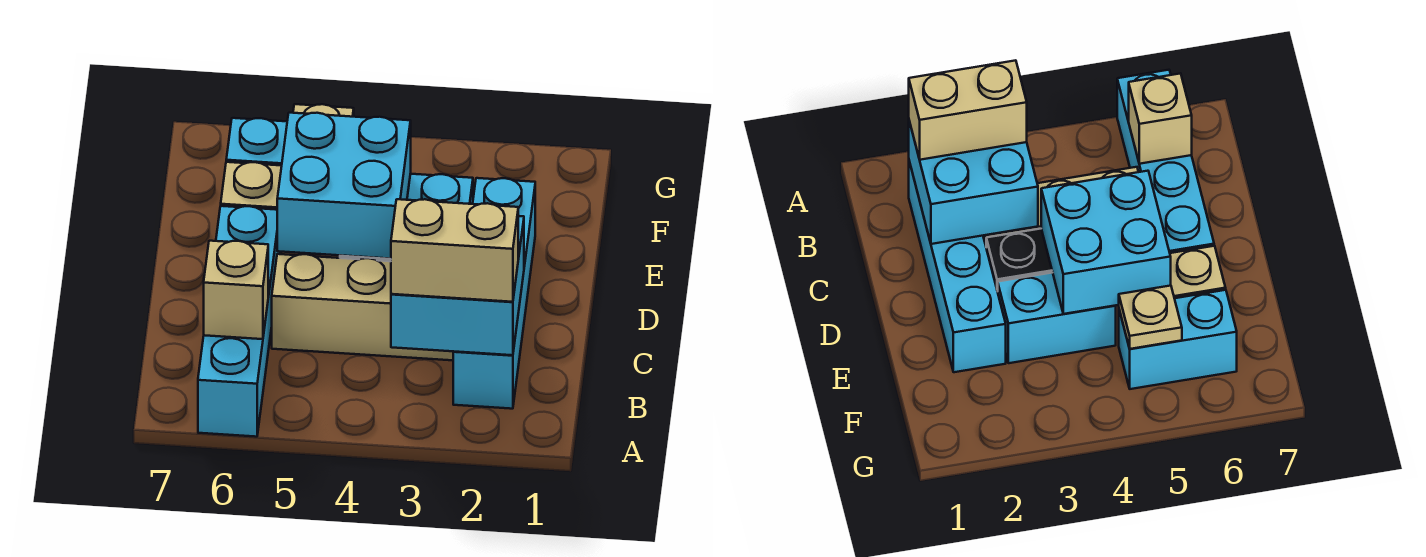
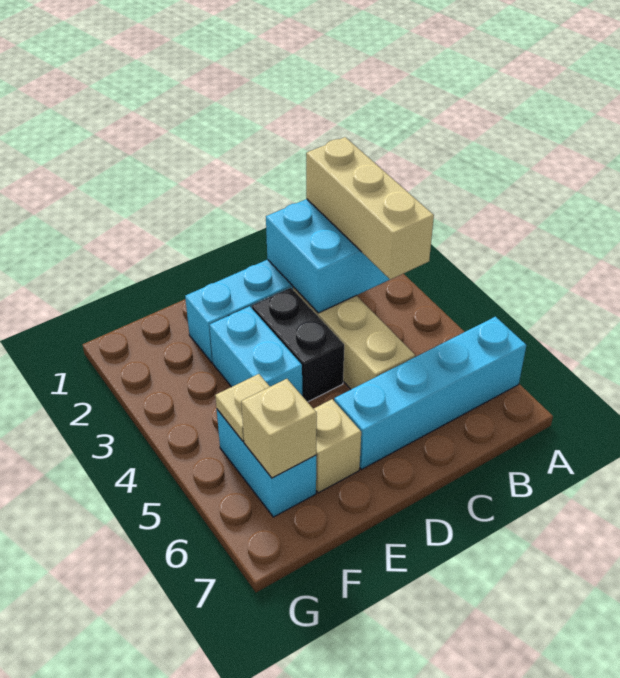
tan brick B2:B3 level 3 -> tan brick B2:B4 level 3
tan brick B6 level 2 -> tan brick F6 level 2
cyan brick D4:E5 level 2 -> none

